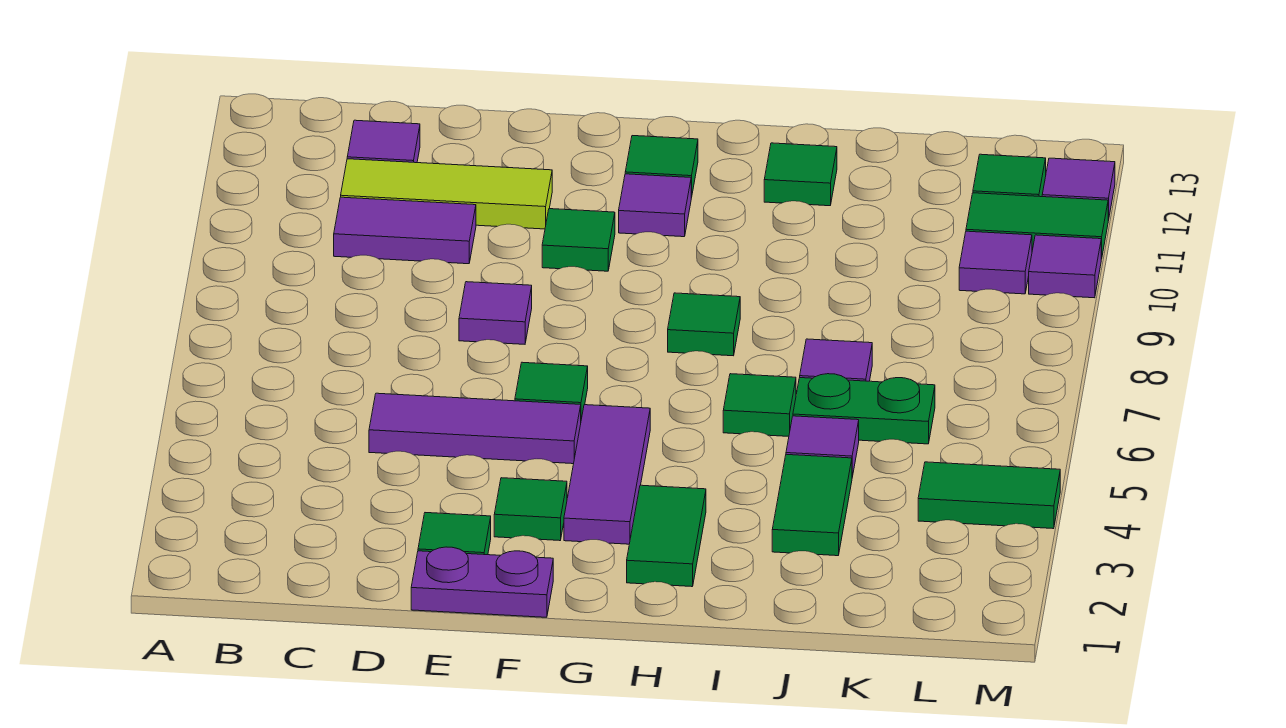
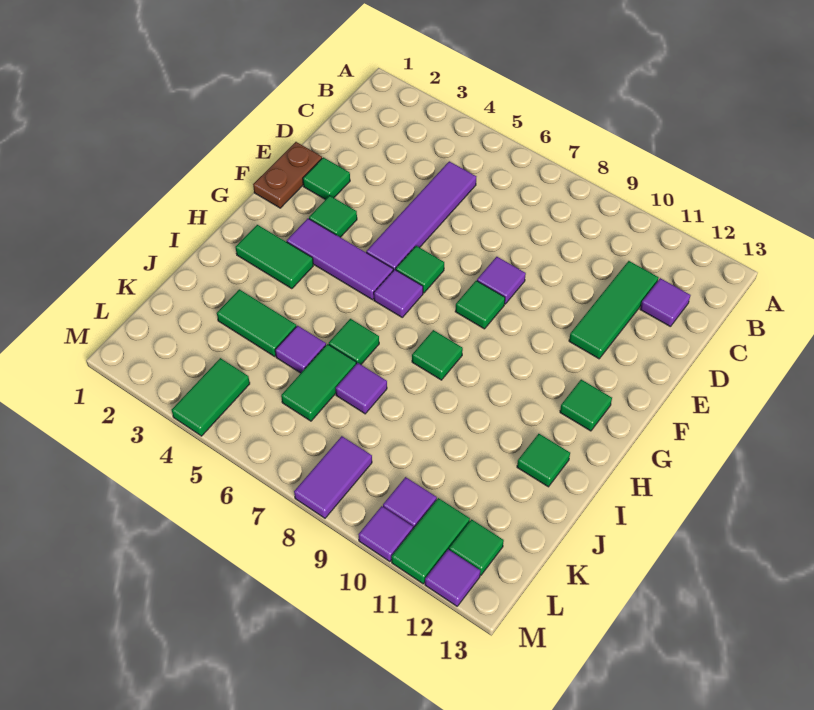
purple tile C10:D10 level 1 -> purple tile L8:M8 level 1
lime tile C11:E11 level 1 -> green tile C11:E11 level 1
purple tile D5:F5 level 1 -> purple tile C5:F5 level 1
purple plate E1:F1 level 1 -> brown plate E1:F1 level 1
green tile F10 level 1 -> green tile F8 level 1
purple tile G11 level 1 -> purple tile G6 level 1
green plate J6:K6 level 1 -> green tile J6:K6 level 1

